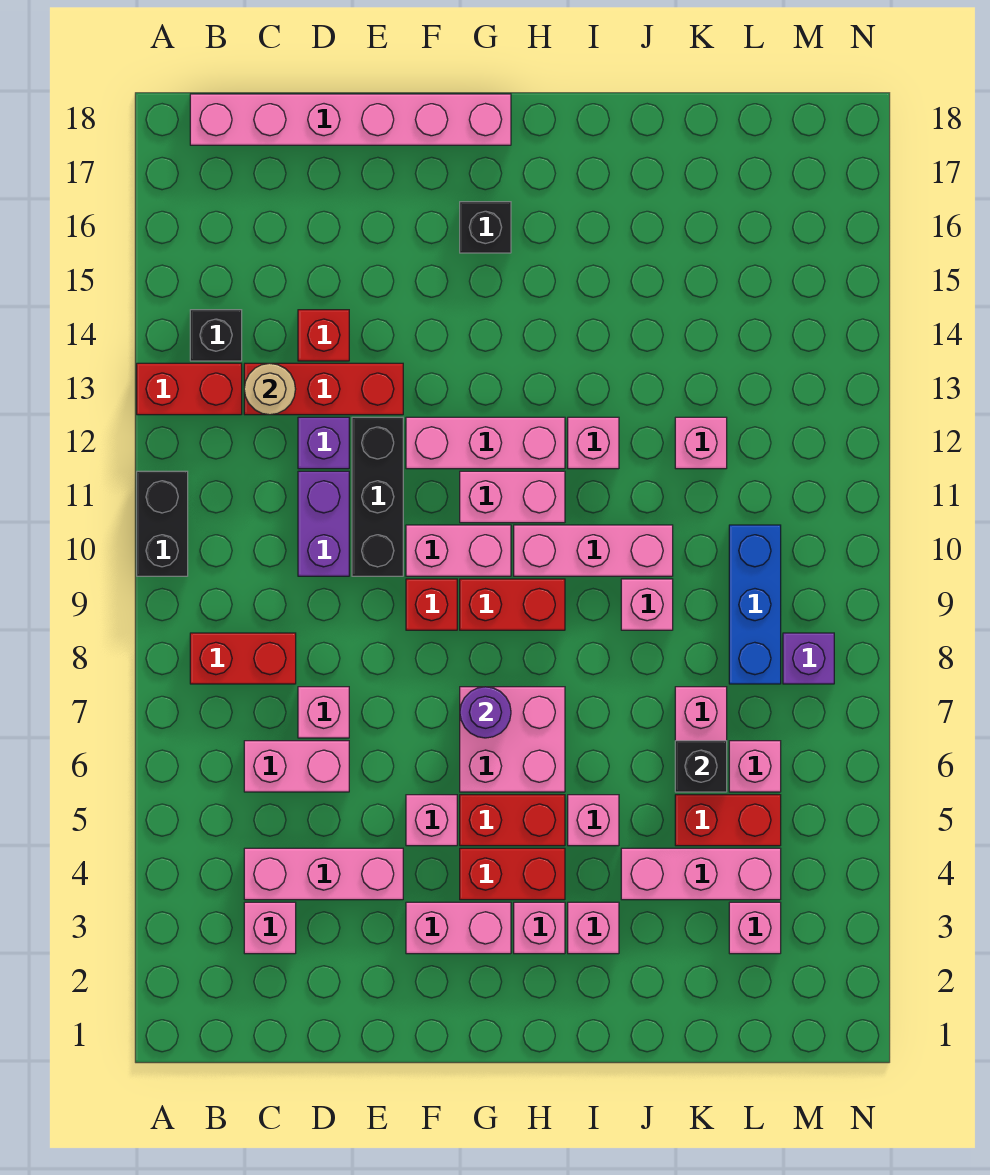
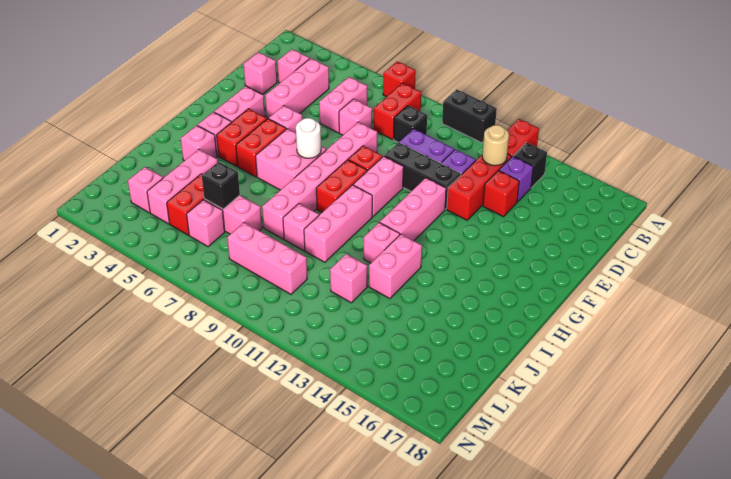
none -> red brick A7 level 1
pink brick B18:G18 level 1 -> pink brick E8:J8 level 1
purple round brick G7 level 2 -> white round brick G7 level 2
pink brick G11:H11 level 1 -> pink brick I13:J13 level 1
black brick G16 level 1 -> black brick C9 level 1
pink brick I5 level 1 -> pink brick D2 level 1
blue brick L8:L10 level 1 -> pink brick L8:L10 level 1
purple brick M8 level 1 -> purple brick C14 level 1

